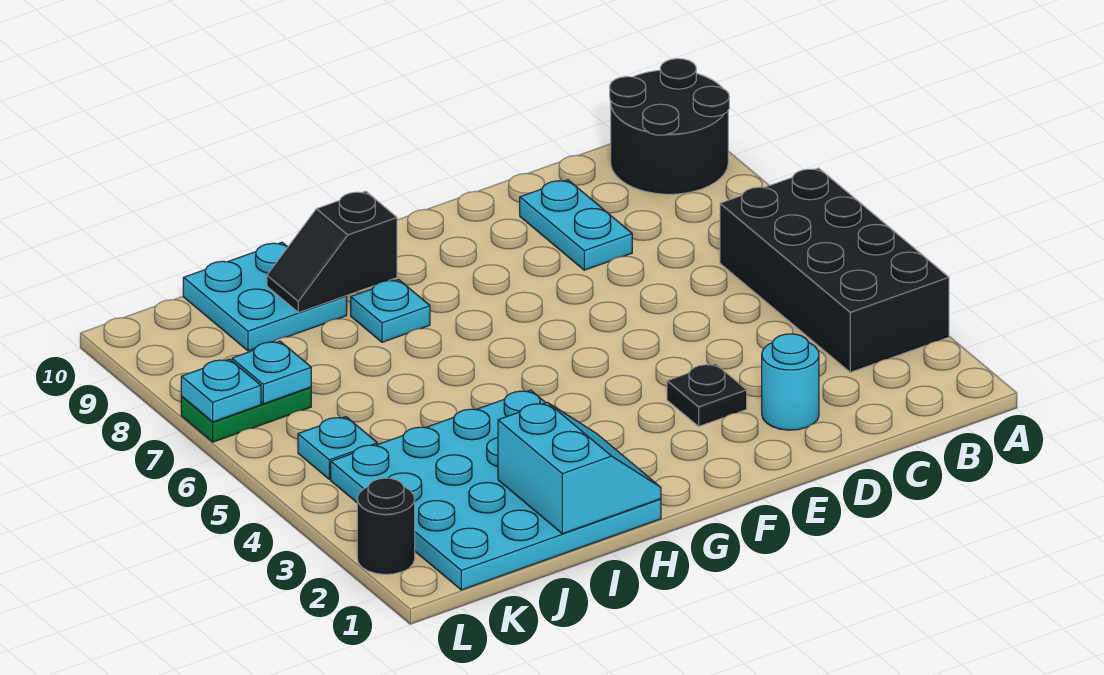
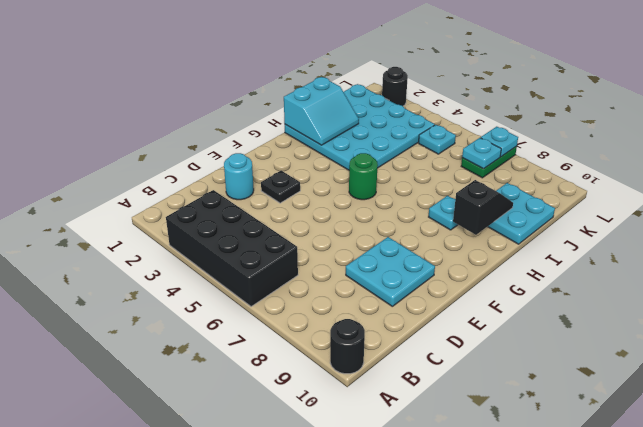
black round brick A9:B10 level 1 -> black round brick A10 level 1
cyan plate D8:D9 level 1 -> cyan plate D8:E9 level 1
none -> green round brick G5 level 1
cyan slope H1:I2 level 2 top I -> cyan slope H1:I2 level 2 top 1

